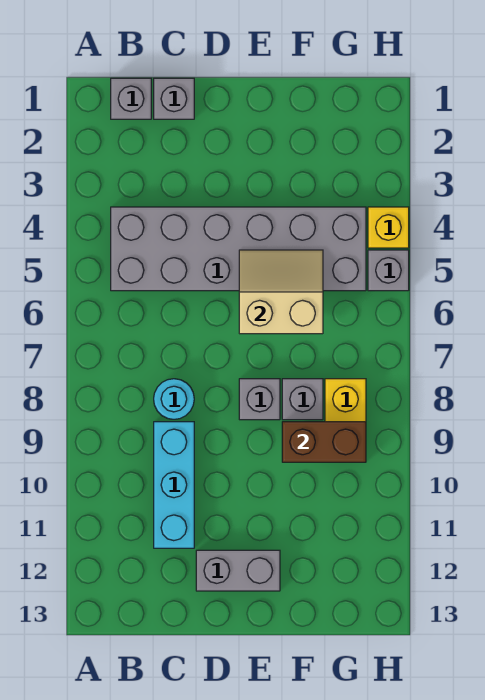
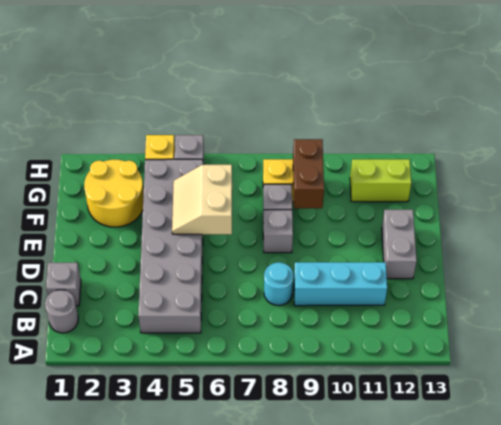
grey brick B1 level 1 -> grey round brick B1 level 1
none -> yellow round brick F2:G3 level 1
none -> lime brick G11:G12 level 1

